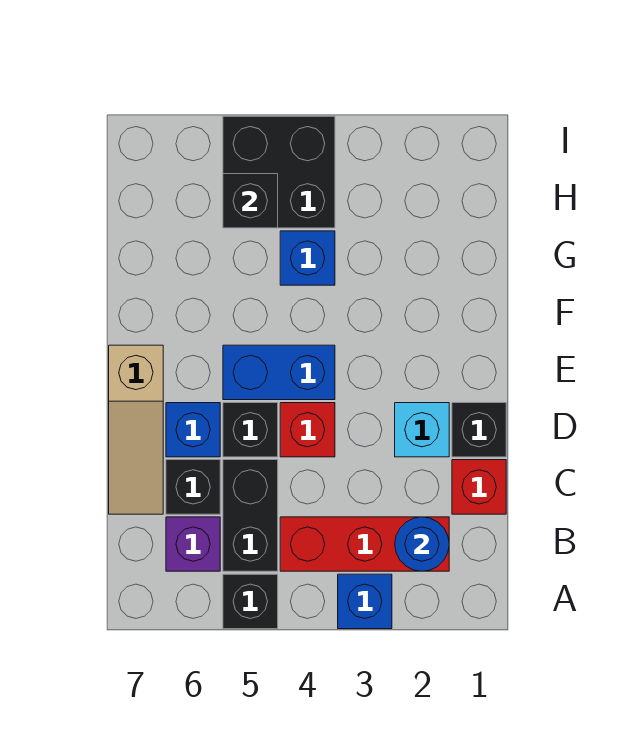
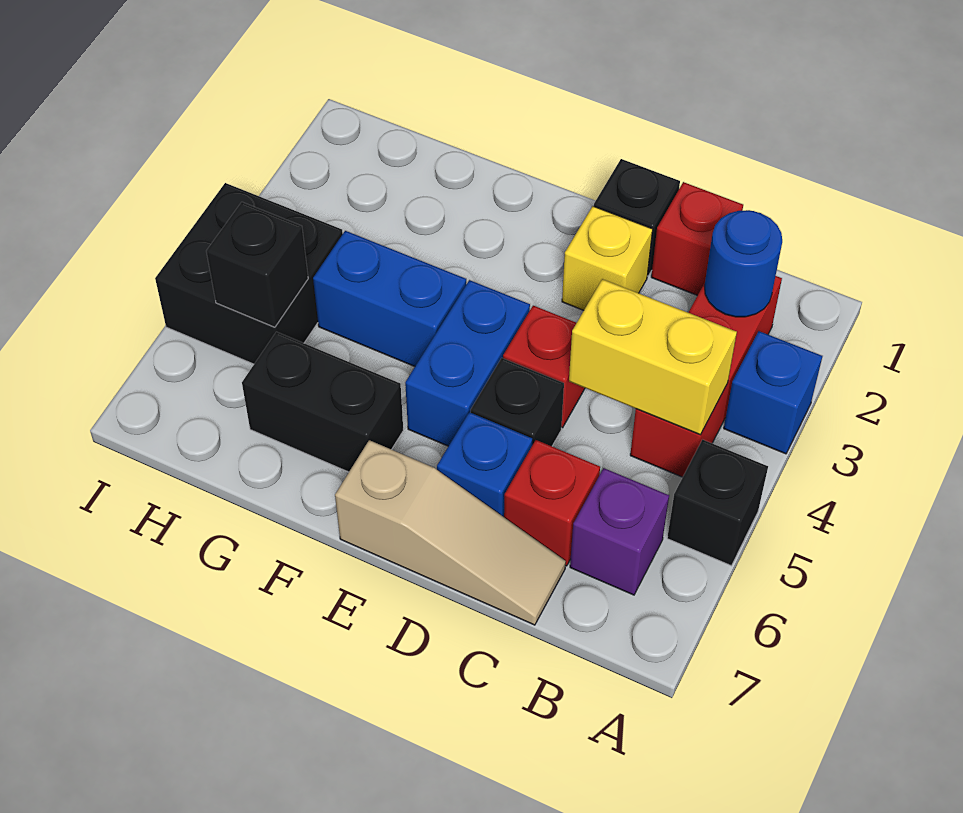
none -> yellow brick B4:C4 level 2
black brick B5:C5 level 1 -> black brick F6:G6 level 1
black brick C6 level 1 -> red brick C6 level 1
cyan brick D2 level 1 -> yellow brick D2 level 1
blue brick G4 level 1 -> blue brick F4:G4 level 1

